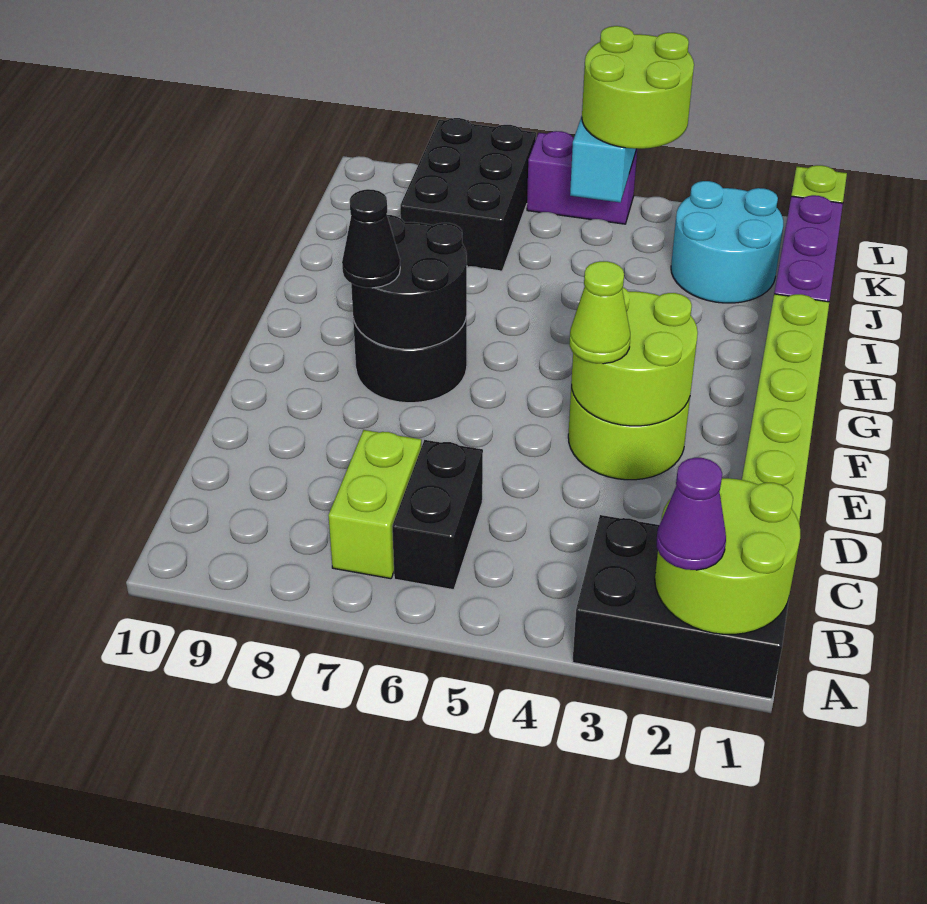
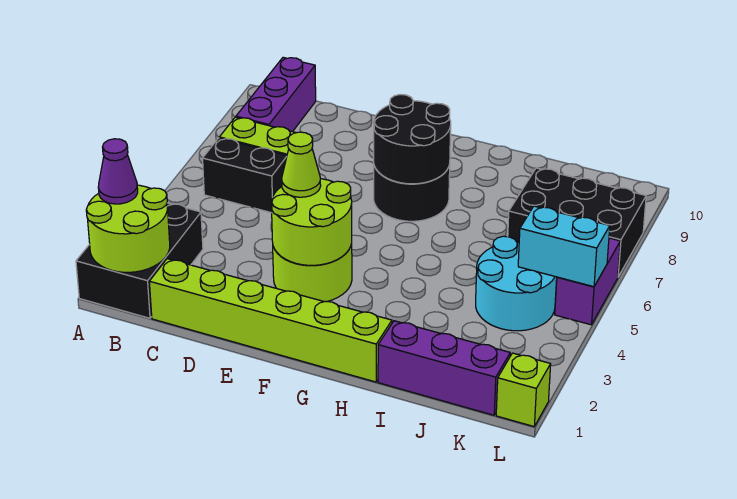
none -> purple brick B8:B10 level 1
black cone F8 level 3 -> none
cyan round brick J2:K3 level 1 -> cyan round brick J4:K5 level 1
lime round brick K4:L5 level 3 -> none

